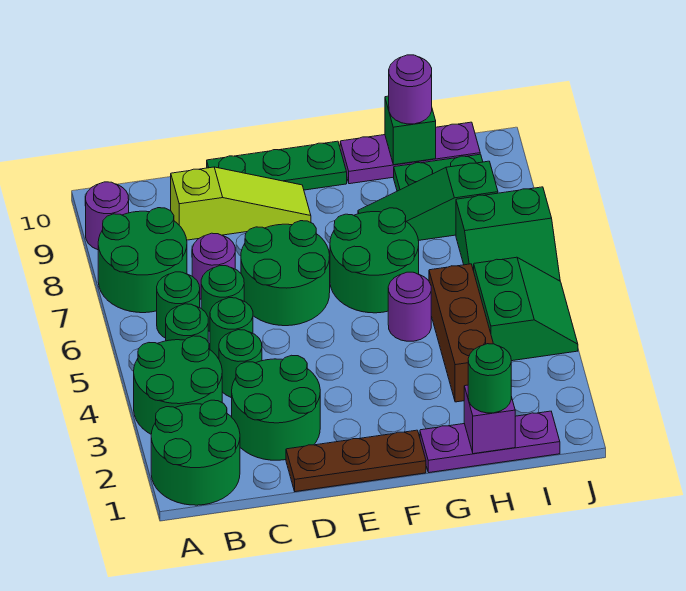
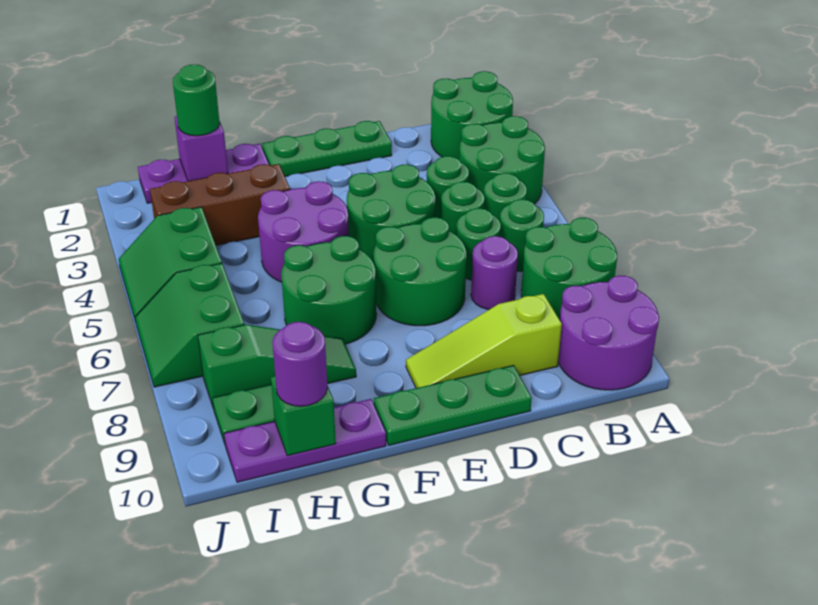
purple round brick A9 level 1 -> purple round brick A9:B10 level 1
green round brick C2:D3 level 1 -> green round brick D4:E5 level 1
brown plate D1:F1 level 1 -> green plate D1:F1 level 1
purple round brick G5 level 1 -> purple round brick F4:G5 level 1
brown brick H3:H5 level 1 -> brown brick G3:I3 level 1
green slope I6:J7 level 1 top 7 -> green slope I6:J7 level 1 top I

